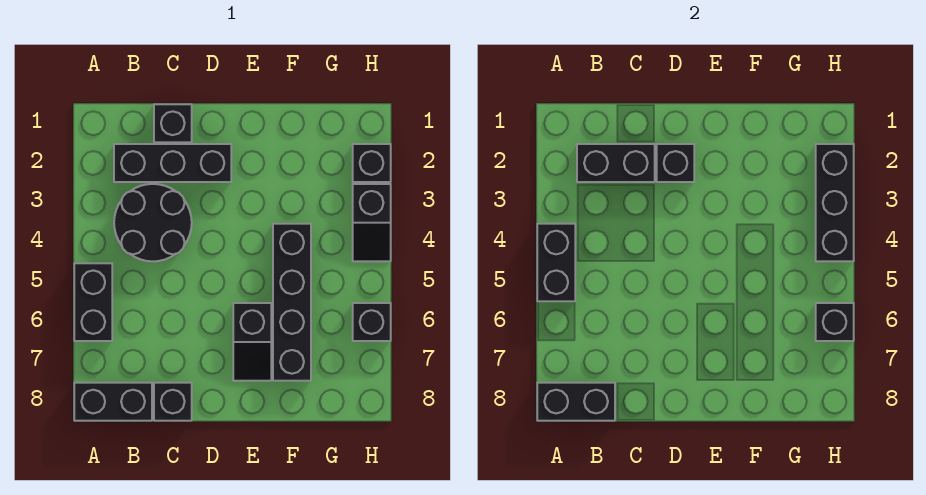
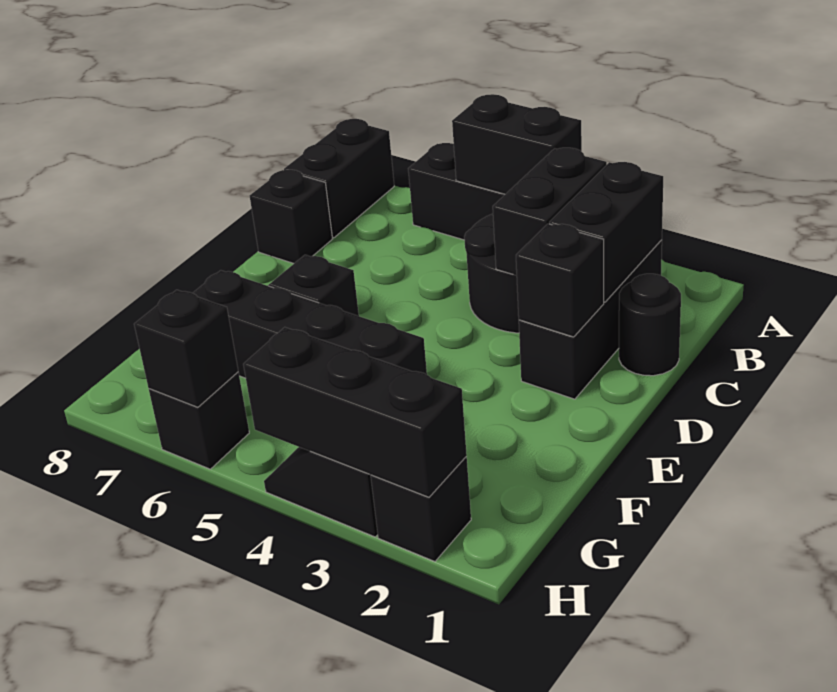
black brick A8:B8 level 2 -> black brick B3:C3 level 2
black brick C1 level 1 -> black round brick C1 level 1

